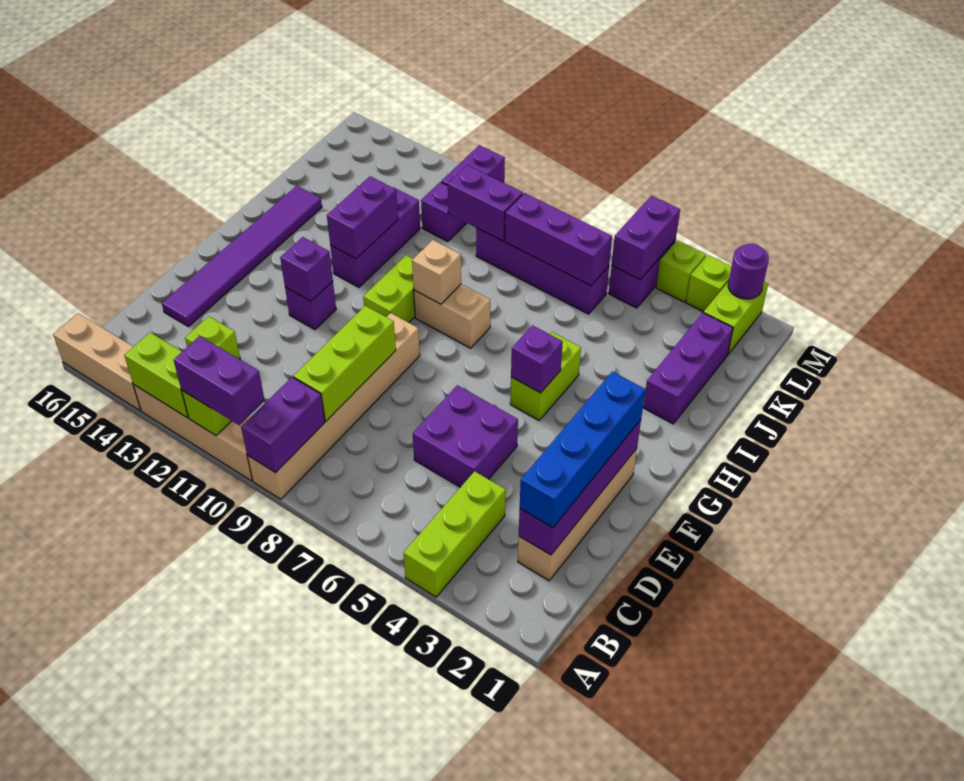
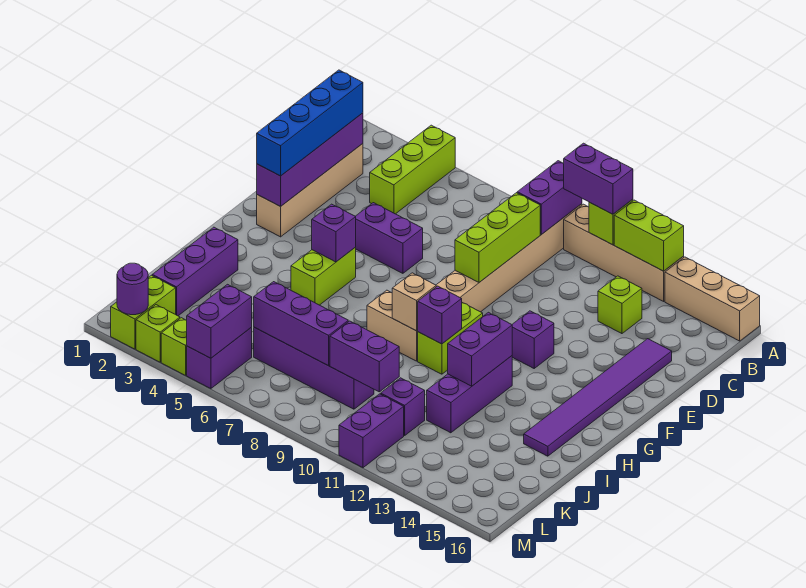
purple brick D5:E6 level 1 -> purple brick E5:E6 level 1
purple brick F12 level 2 -> purple brick H10 level 2

